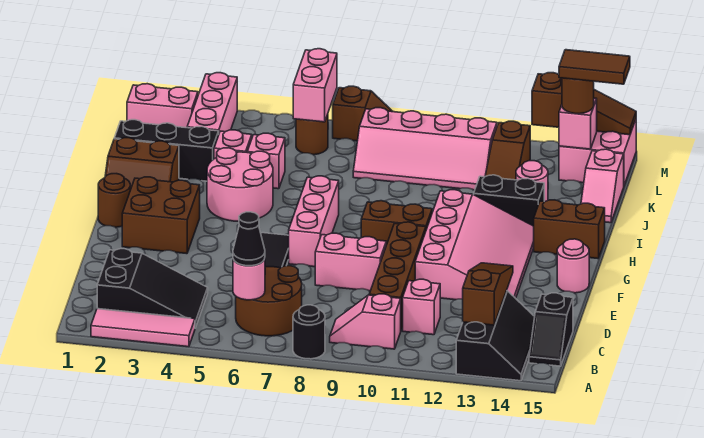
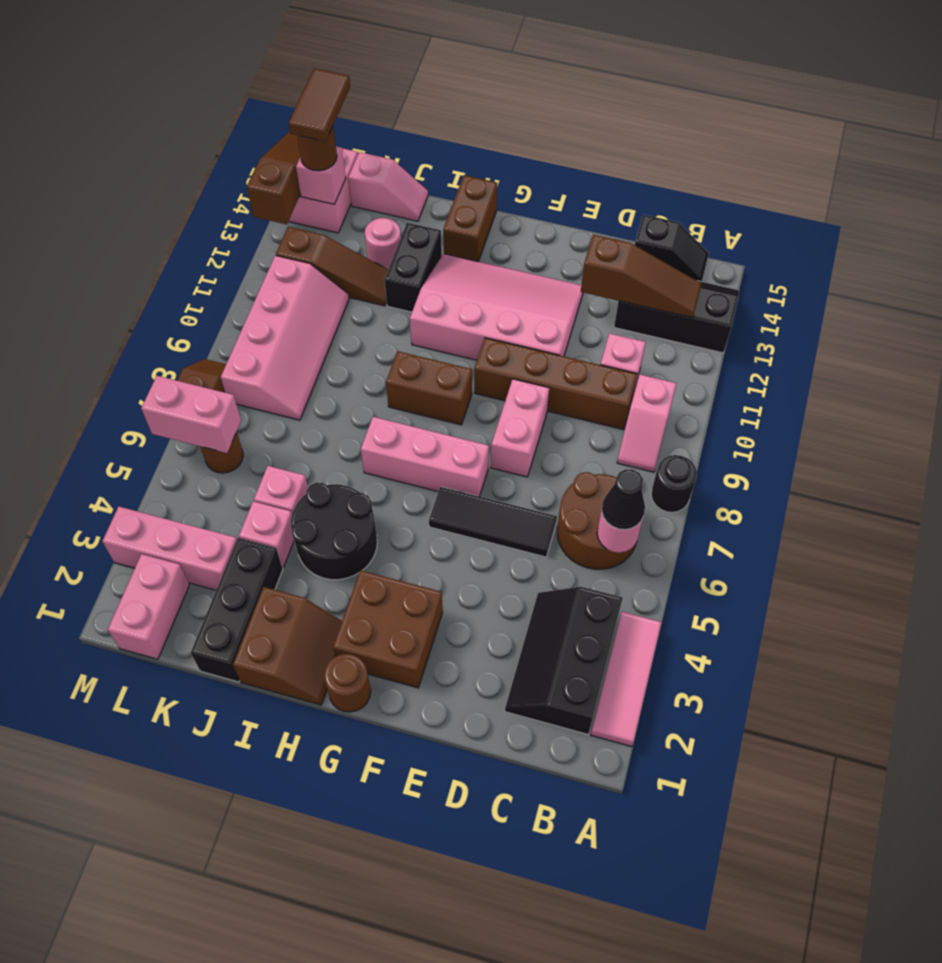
black slope B2:C4 level 1 top 2 -> black slope B2:C4 level 1 top B
brown slope B13:D13 level 2 top B -> brown slope B13:D13 level 2 top D
pink round brick F15 level 1 -> none
brown brick G9:G10 level 1 -> brown brick G9:H9 level 1
pink round brick H4:I5 level 1 -> black round brick H4:I5 level 1

